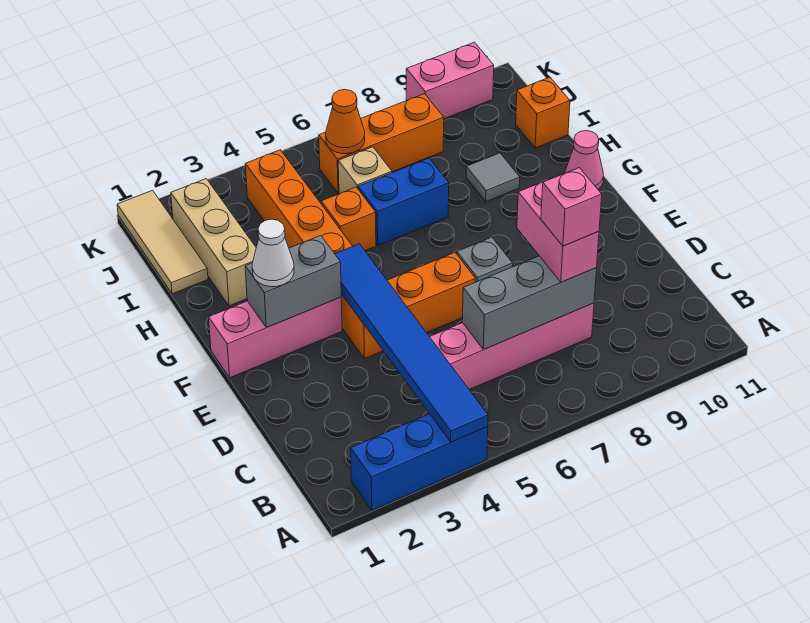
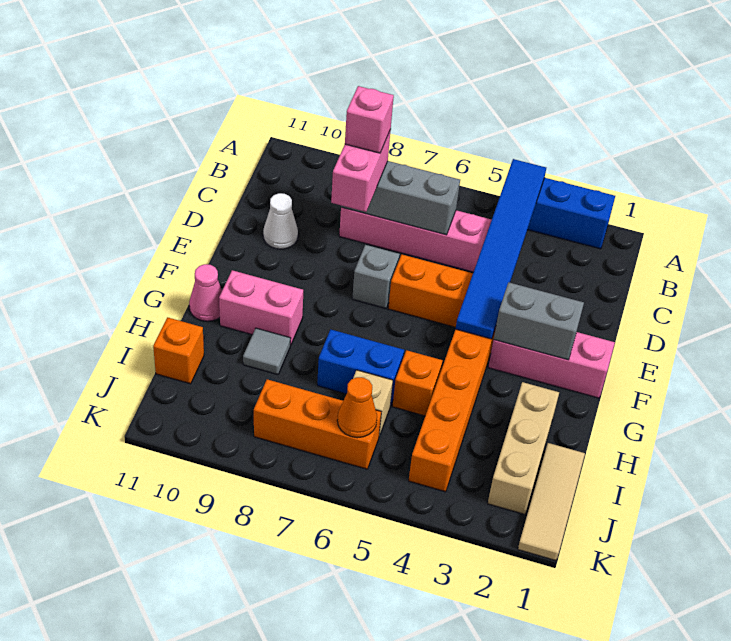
white cone F2 level 3 -> white cone D10 level 1
pink brick K9:K10 level 1 -> pink brick G9:G10 level 1

